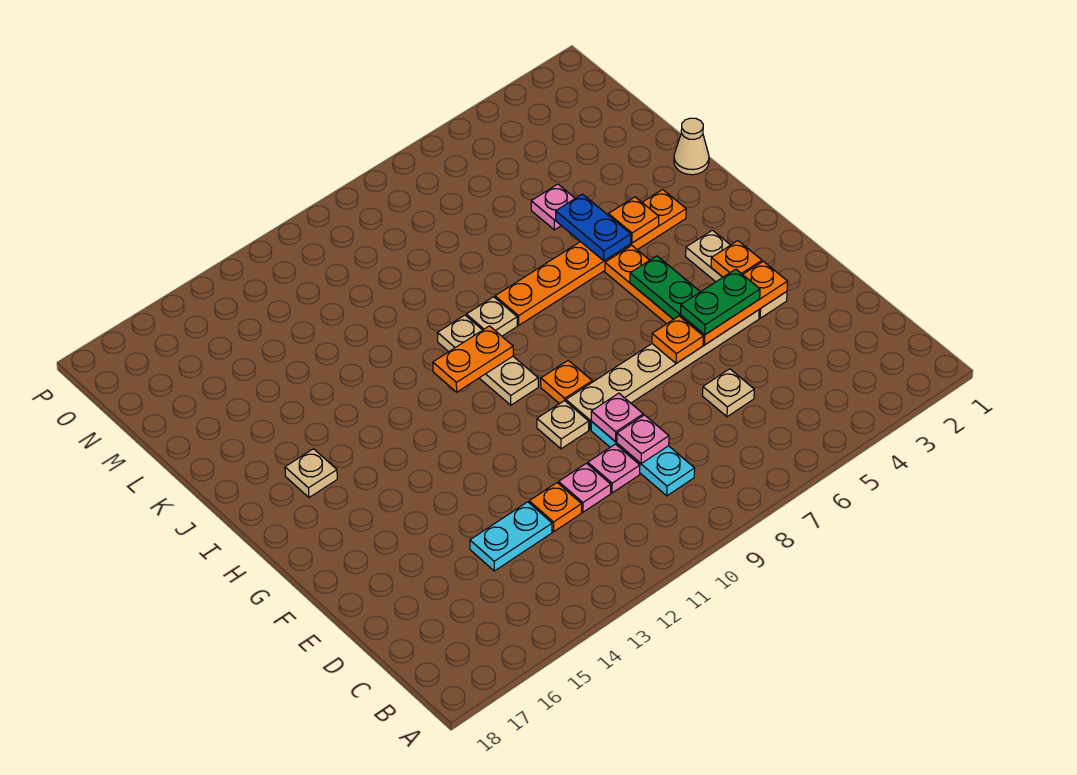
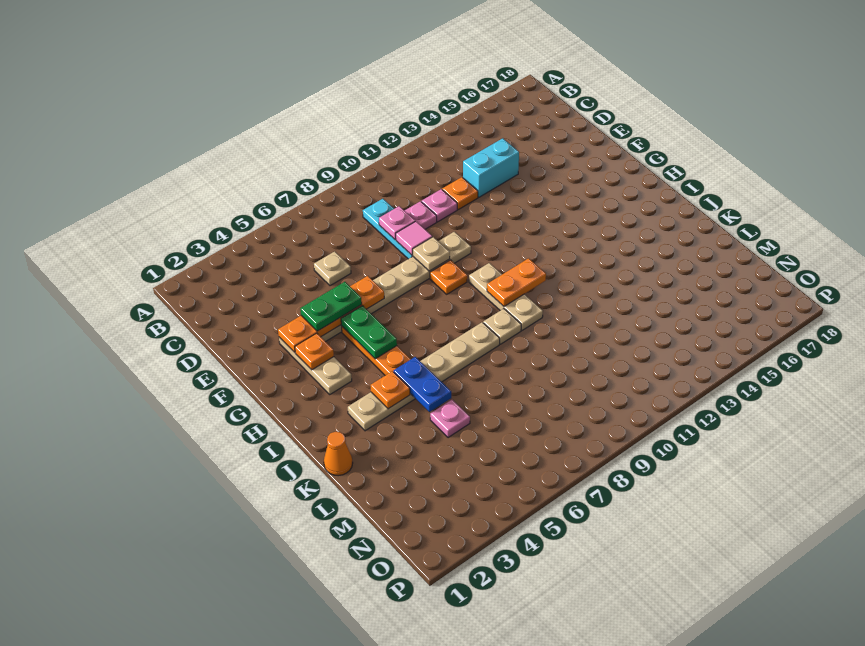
cyan plate D13:D14 level 1 -> cyan brick D13:D14 level 1
pink plate E9 level 2 -> pink tile E9 level 2
tan plate I16 level 1 -> tan plate F9 level 2
orange plate J3:J8 level 1 -> tan plate J3:J8 level 1
tan cone K1 level 1 -> orange cone K1 level 1

